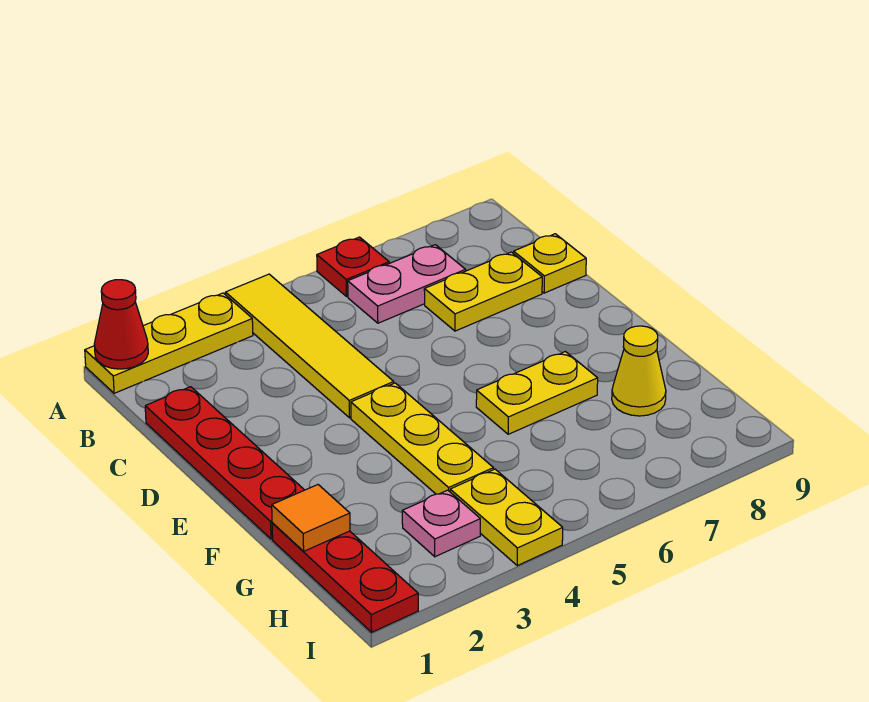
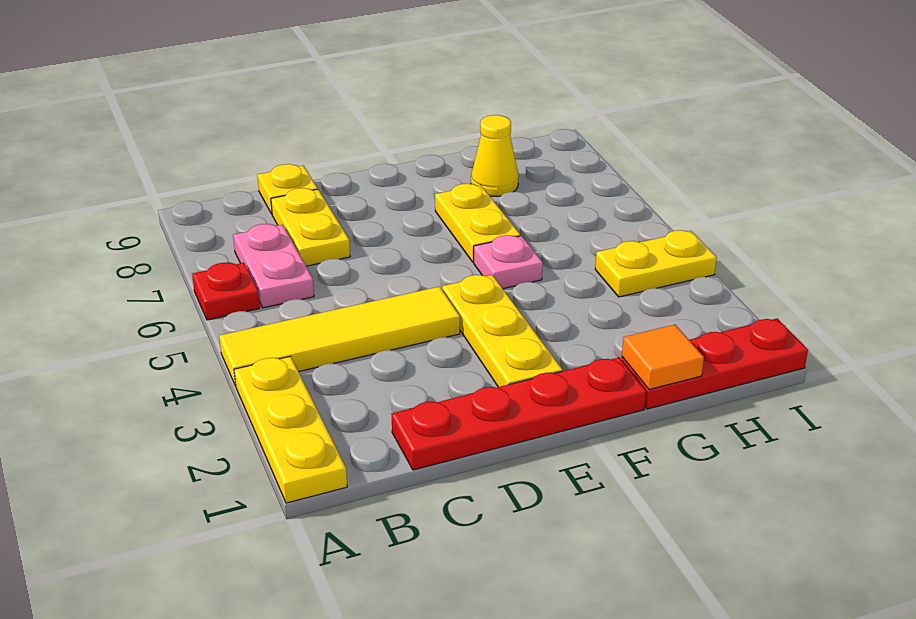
red cone A1 level 2 -> none
yellow plate E4:G4 level 1 -> yellow plate E2:E4 level 1
pink plate H3 level 1 -> pink plate F5 level 1

